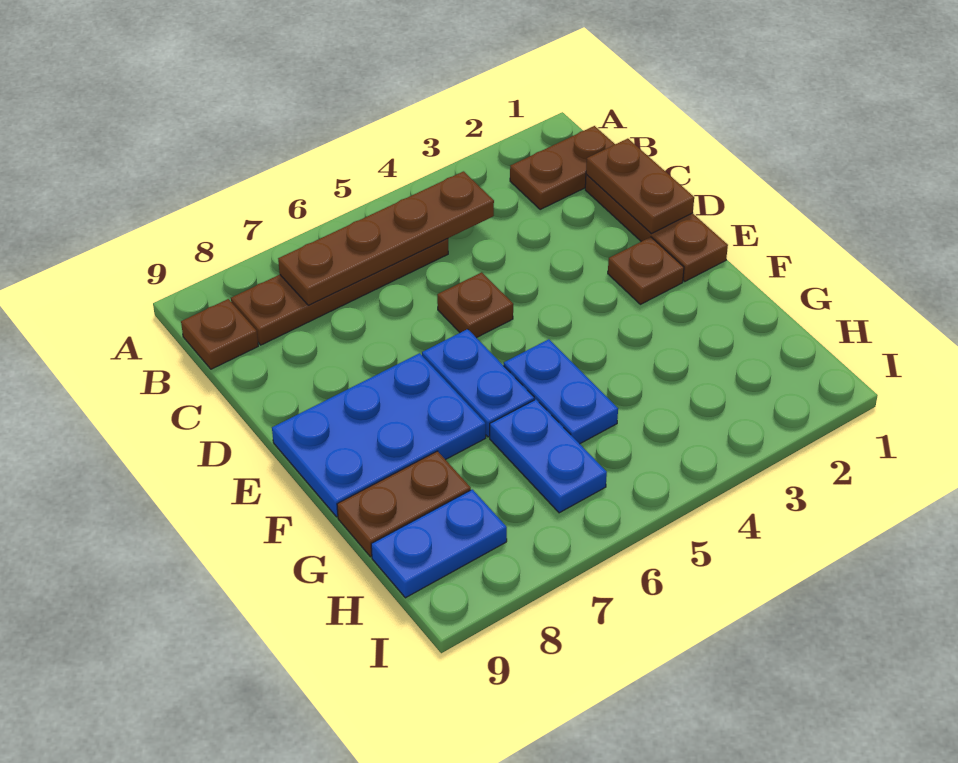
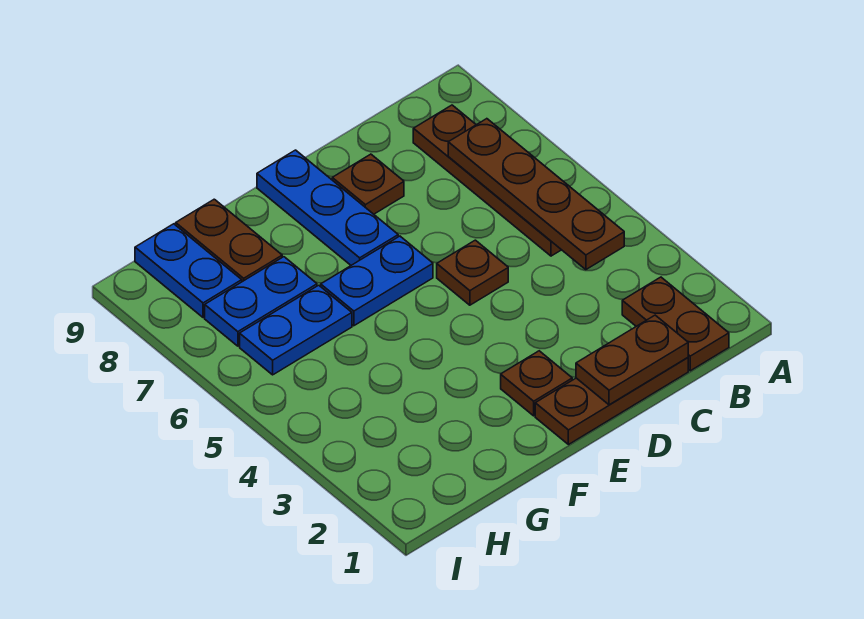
brown plate B9 level 1 -> brown plate D8 level 1
blue plate E7:F9 level 1 -> blue plate E7:E9 level 1
blue plate F5:G5 level 1 -> blue plate G7:H7 level 1

